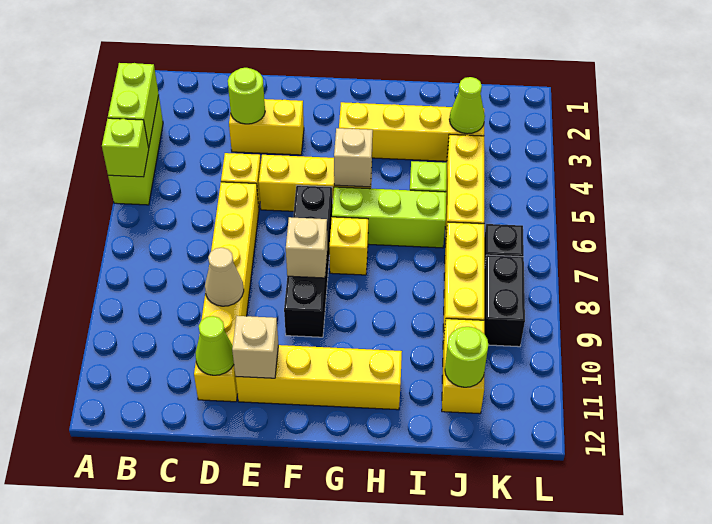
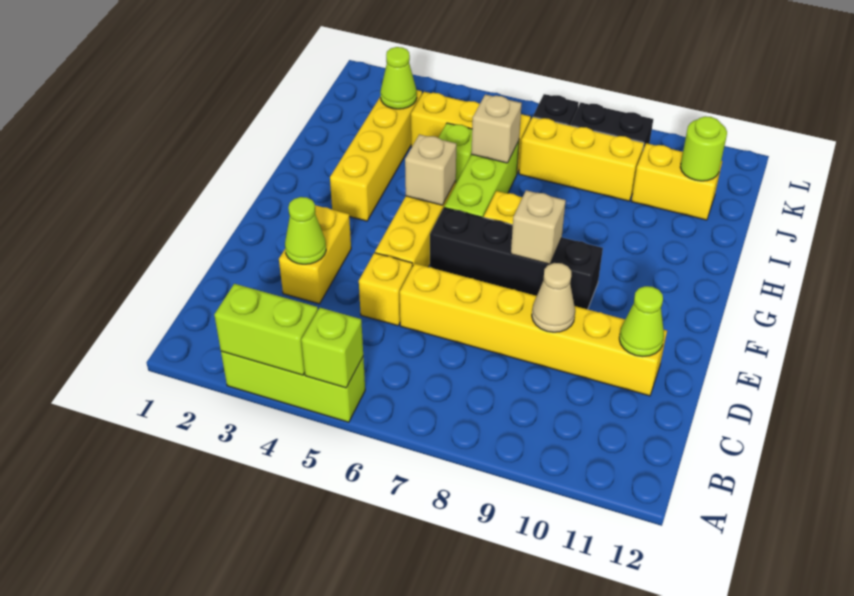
lime round brick D3 level 2 -> lime cone D3 level 2
yellow brick E11:H11 level 1 -> none
tan brick E11 level 2 -> tan brick I6 level 2

